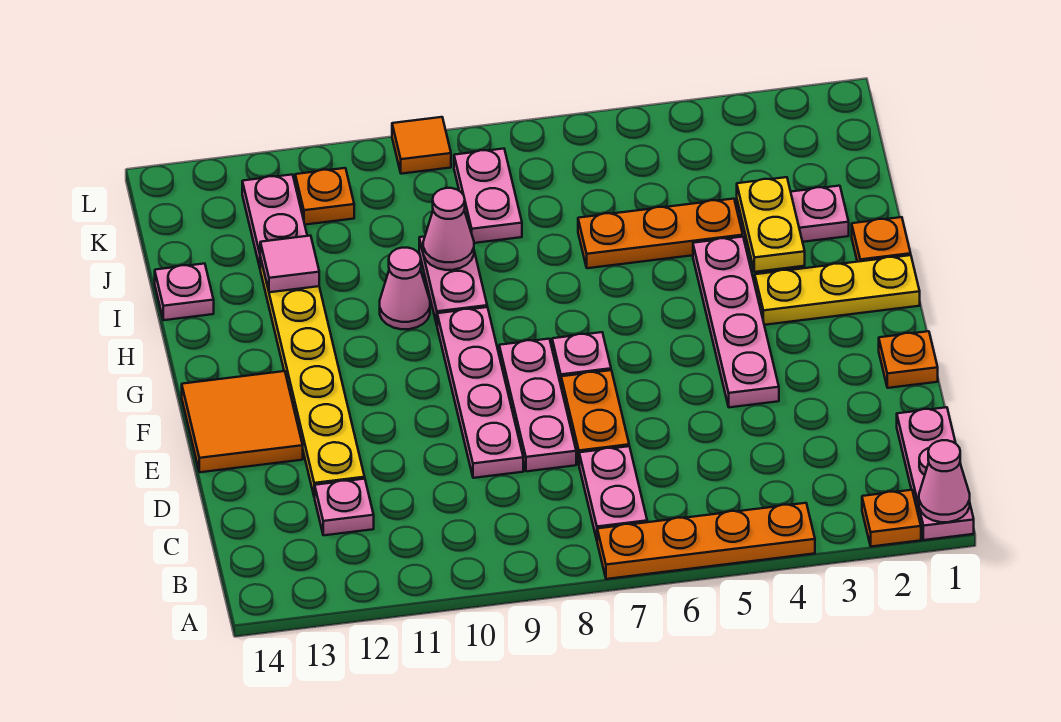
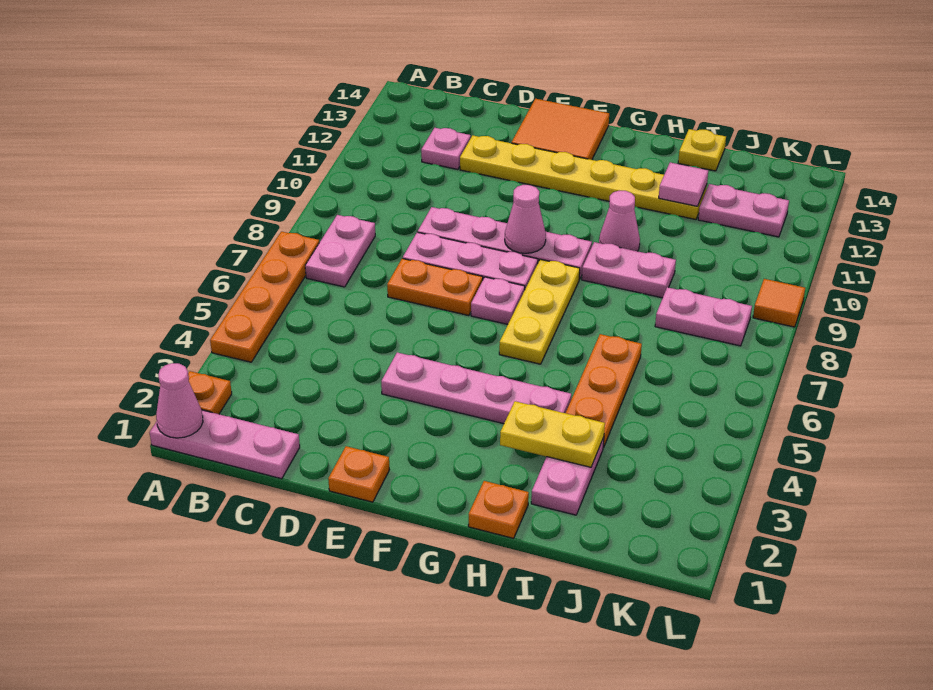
pink plate B7:C7 level 1 -> pink plate B7:B8 level 1
yellow plate G1:G3 level 1 -> yellow plate G6:G8 level 1
pink cone I9 level 2 -> pink cone F9 level 2
pink plate I14 level 1 -> yellow plate I14 level 1
orange plate K11 level 1 -> none

